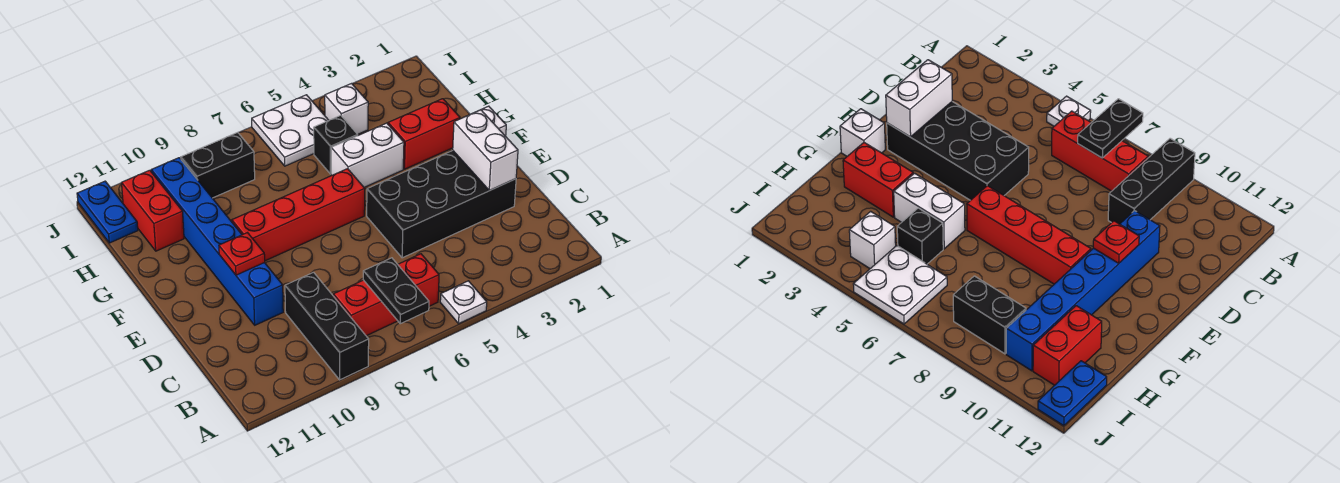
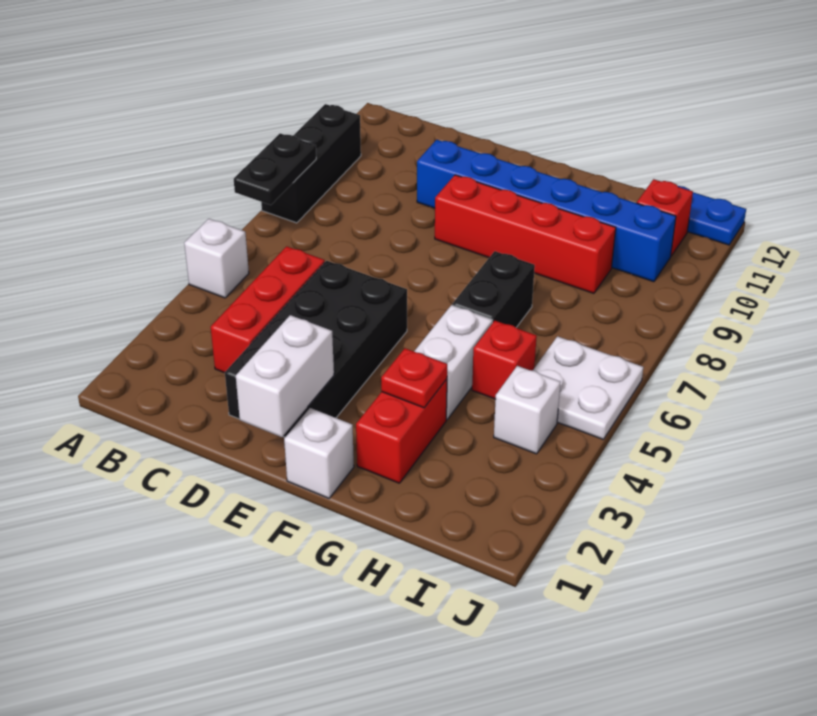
white plate A5 level 1 -> white brick A5 level 1
black plate A7:B7 level 2 -> black plate A7:A8 level 2
black brick A9:C9 level 1 -> black brick A8:A10 level 1
red brick B6:B8 level 1 -> red brick C3:C5 level 1
white brick D2:E2 level 2 -> white brick E1:E2 level 2
red plate E10 level 2 -> red plate G3 level 2
red brick F6:F9 level 1 -> red brick E9:H9 level 1
black brick H5 level 1 -> red brick H5 level 1
red brick H11:I11 level 1 -> red brick I11 level 1
black brick I8:I9 level 1 -> black brick G6:G7 level 1

